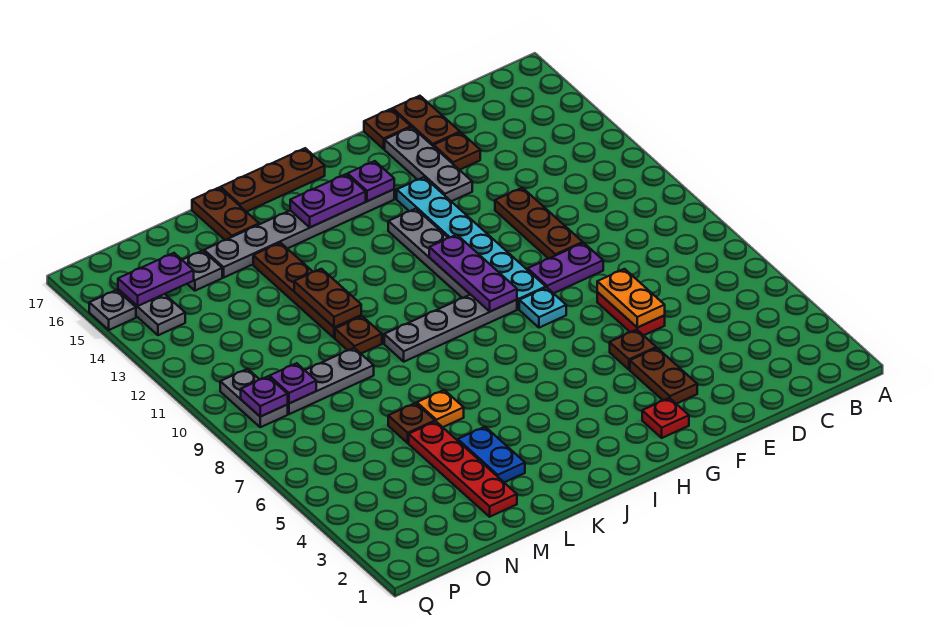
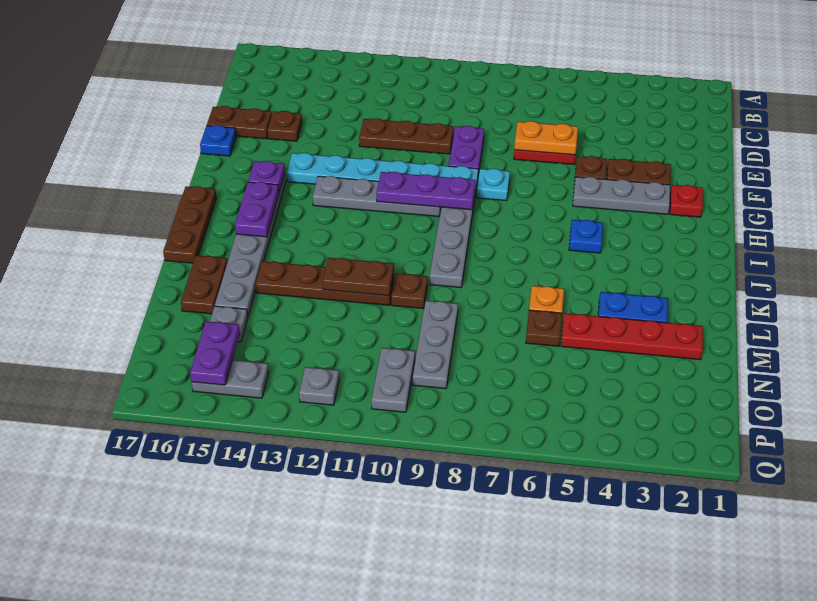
grey plate F14:F16 level 1 -> grey plate G3:G5 level 1
brown plate F17 level 1 -> blue plate F17 level 1
none -> blue plate I5 level 1
brown plate L16:L17 level 1 -> brown plate L16:M16 level 1
purple plate O9 level 2 -> none
grey plate P9:P10 level 1 -> grey plate O10:P10 level 1
purple plate P9 level 2 -> none
grey plate Q15 level 1 -> grey plate P12 level 1

